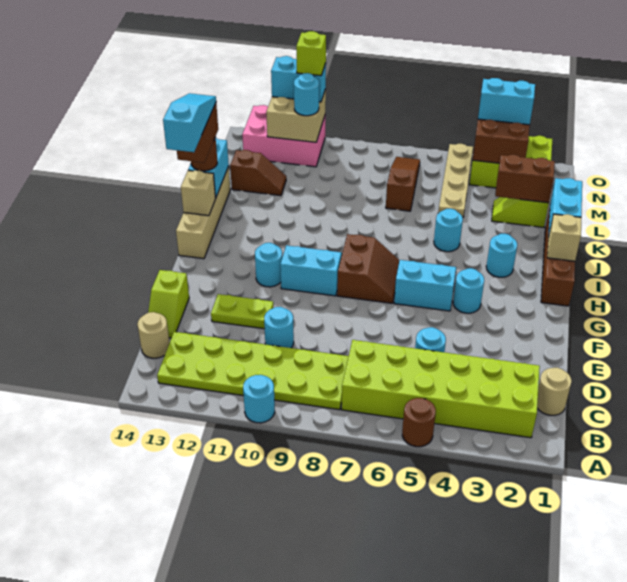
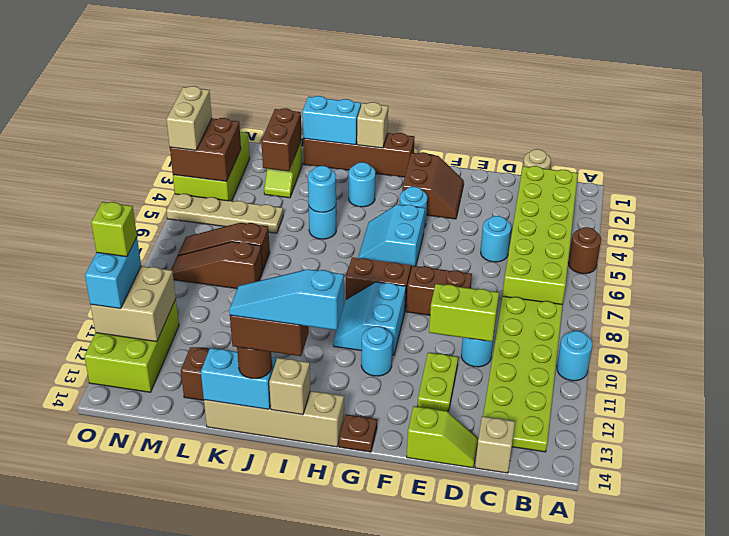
tan round brick C14 level 1 -> tan brick C14 level 1
none -> lime brick D10:E10 level 2
none -> brown brick E8:F8 level 1
none -> brown slope F2:G3 level 1 top G
none -> brown plate G14 level 1
none -> brown slope L8:N8 level 1 top L
pink brick N11:O13 level 1 -> lime brick N11:O13 level 1
cyan round brick N11 level 3 -> cyan round brick J5 level 2
cyan brick O3:O4 level 3 -> tan brick O3:O4 level 3

